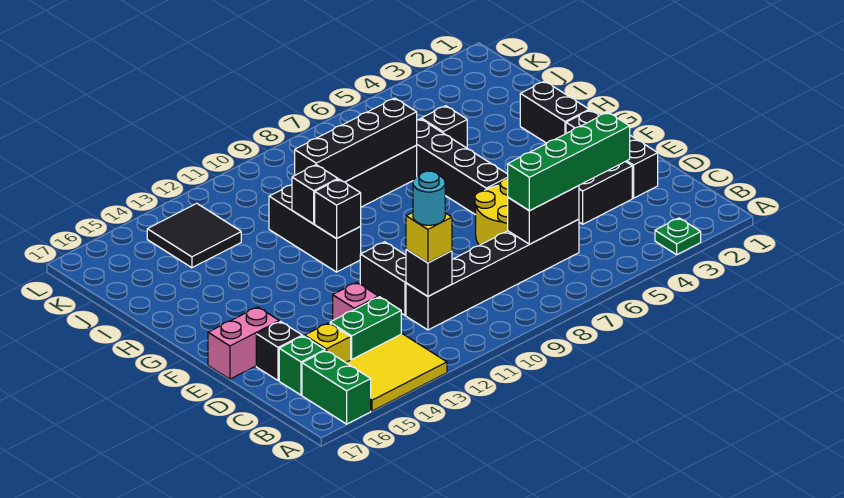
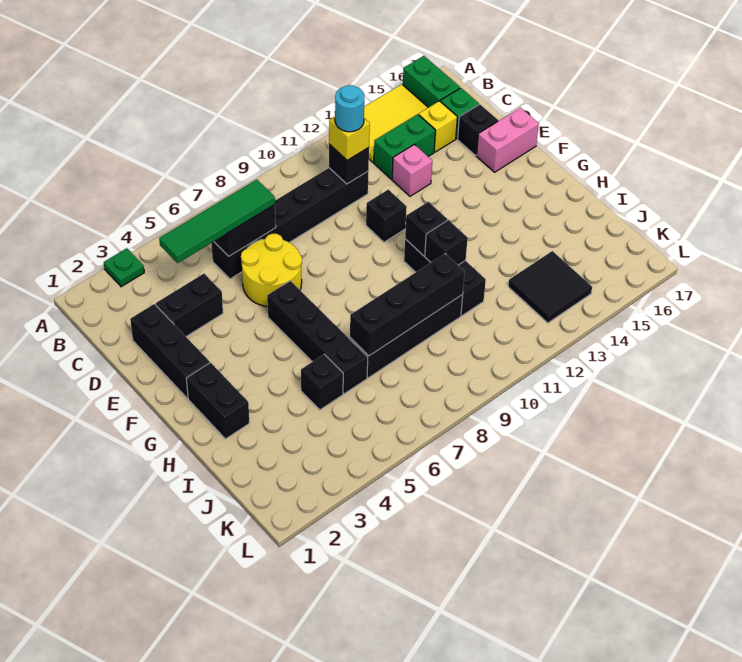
green brick C4:C7 level 3 -> green tile C4:C7 level 3
black brick D11:E11 level 1 -> black brick E11 level 1

